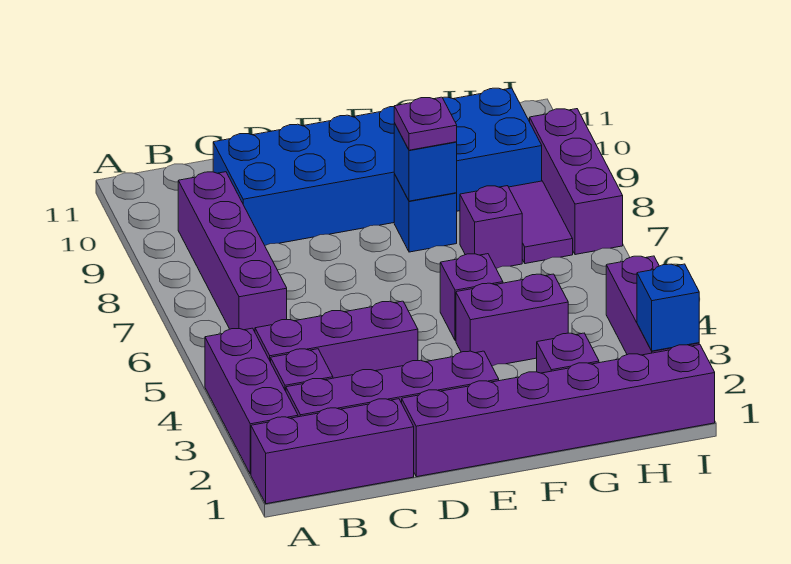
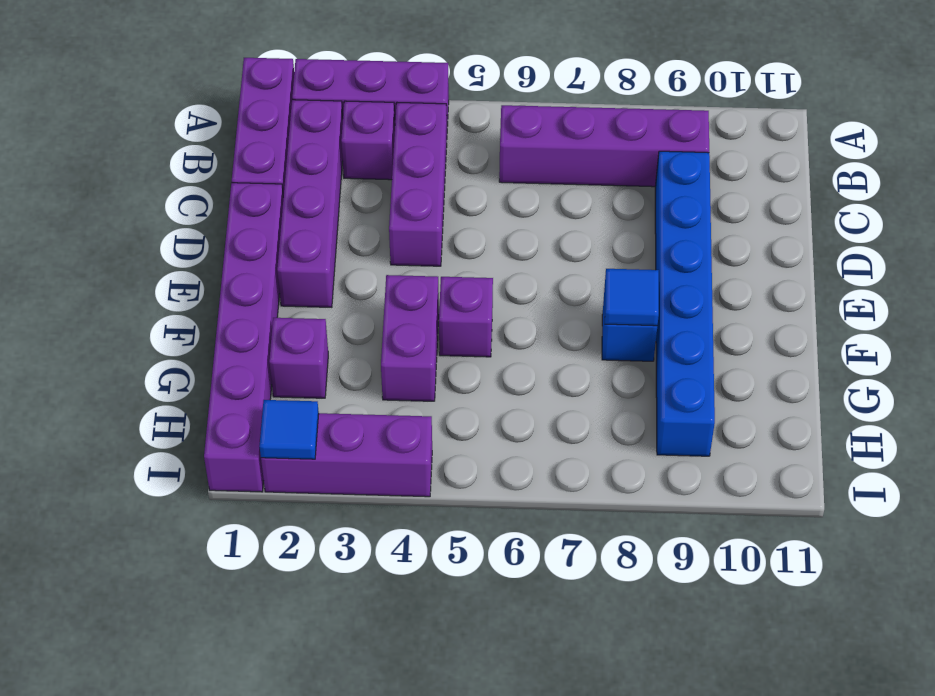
blue brick C9:H10 level 1 -> blue brick C9:H9 level 1
blue brick F8 level 2 -> blue tile F8 level 2
purple plate F8 level 3 -> none
purple brick G7 level 1 -> none
purple tile H7:H8 level 1 -> none
blue brick I2 level 2 -> blue tile I2 level 2
purple brick I7:I9 level 1 -> none

